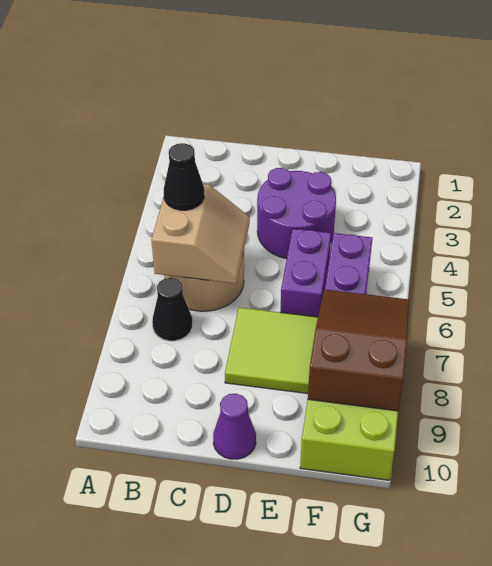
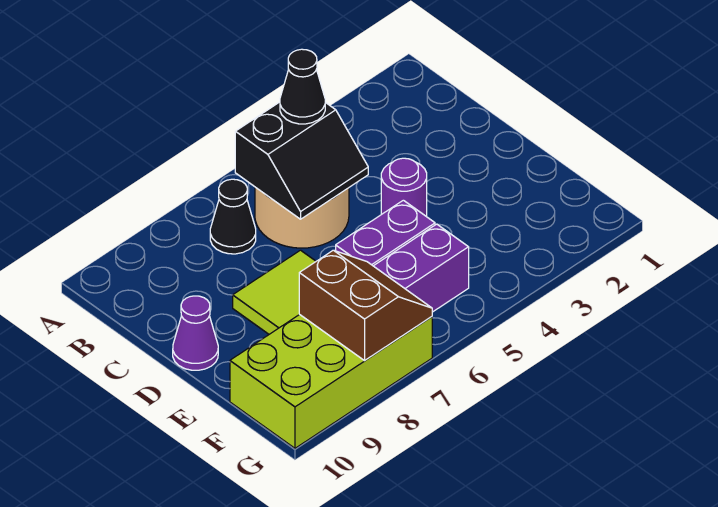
tan slope B5:C6 level 2 top B -> black slope B5:C6 level 2 top B
purple round brick D3:E4 level 1 -> purple round brick D4 level 1
brown slope F7:G9 level 2 top 9 -> brown slope F7:G8 level 2 top 8

